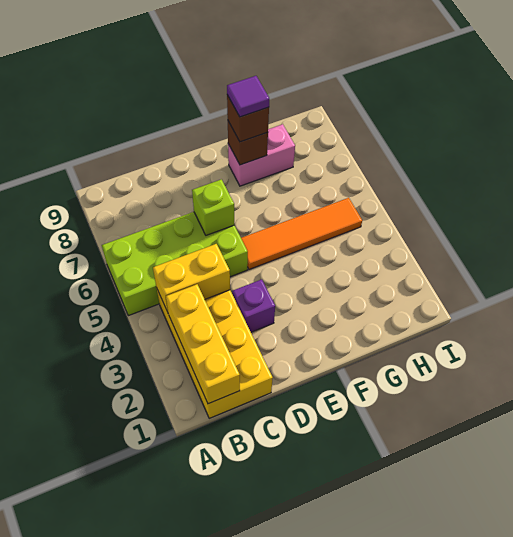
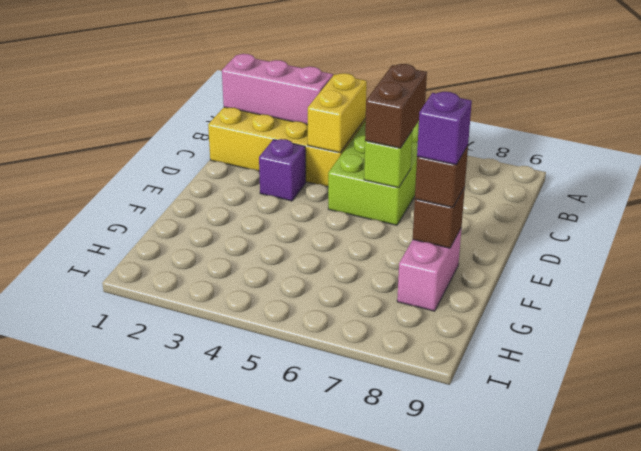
yellow brick B1:B3 level 2 -> pink brick B1:B3 level 2
none -> brown brick C6:D6 level 3
orange tile E5:H5 level 1 -> none
purple tile F8 level 4 -> purple brick F8 level 4

